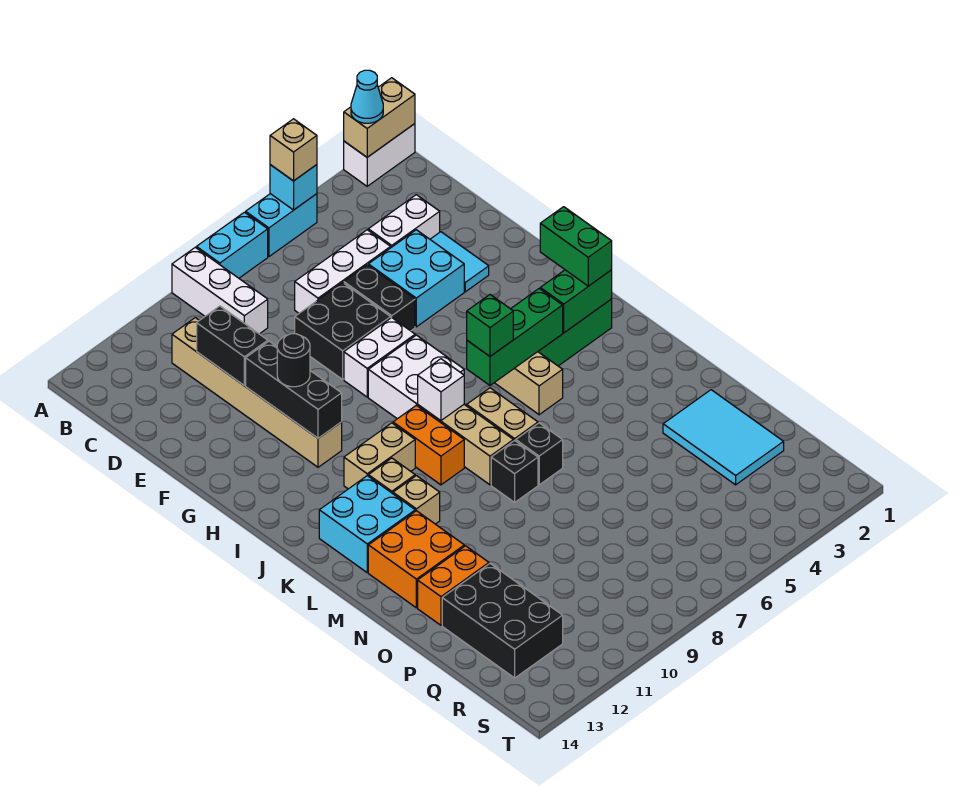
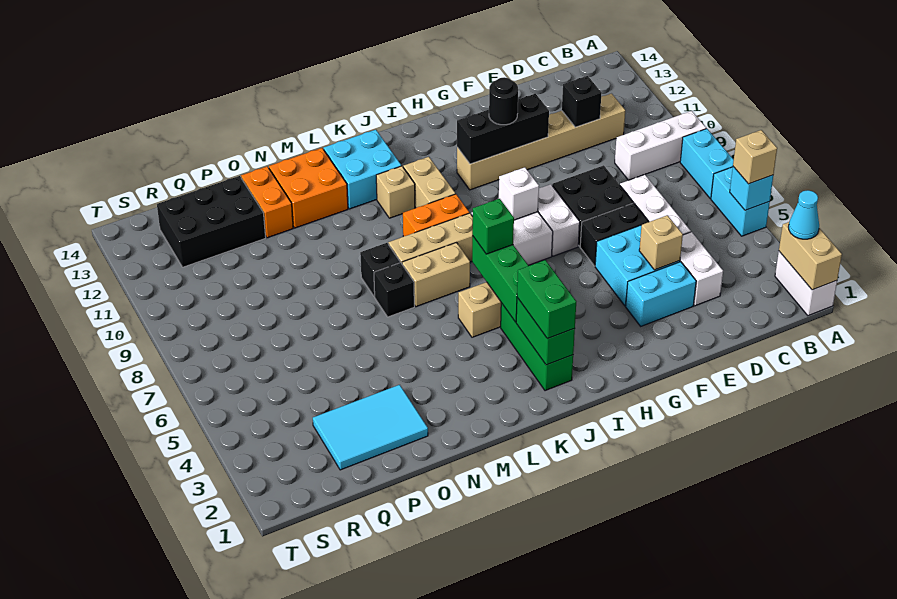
black brick D11:E11 level 2 -> black brick D11 level 2
cyan tile E3:F3 level 1 -> cyan brick E3:F3 level 1
green brick I2:J2 level 3 -> green brick J2:J3 level 3
white brick J8 level 2 -> white brick H8 level 2
tan brick L11 level 1 -> tan brick E4 level 2

